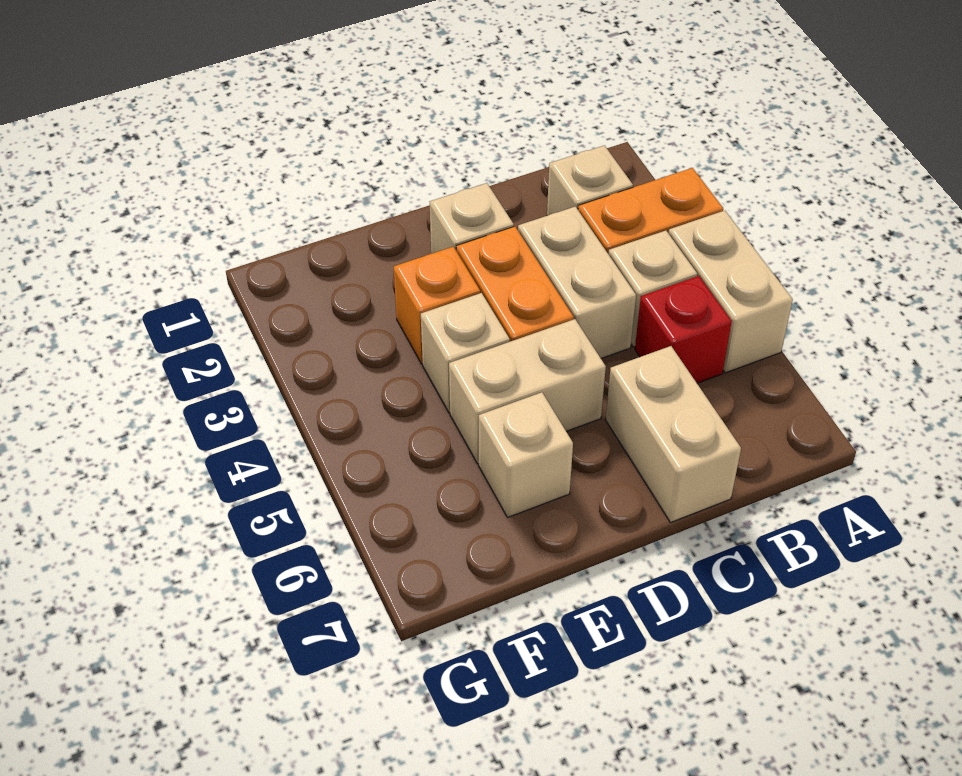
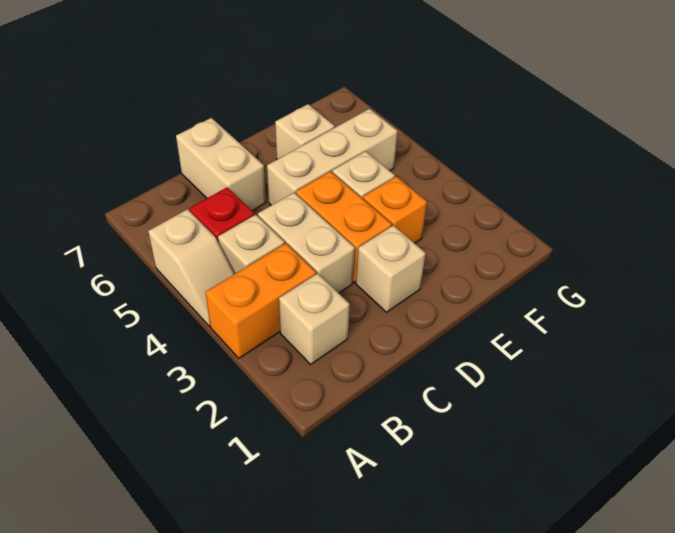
tan brick A4:A5 level 1 -> tan slope A4:A5 level 1 top 5
tan brick D5:E5 level 1 -> tan brick D5:F5 level 1

